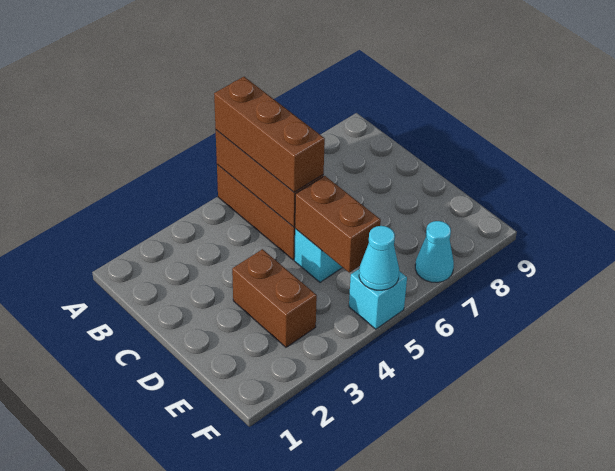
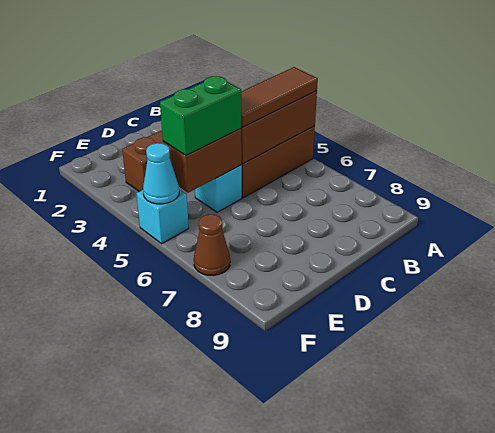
brown brick A5:C5 level 3 -> brown tile A5:C5 level 3
none -> green brick D5:E5 level 3
cyan cone F7 level 1 -> brown cone F7 level 1

